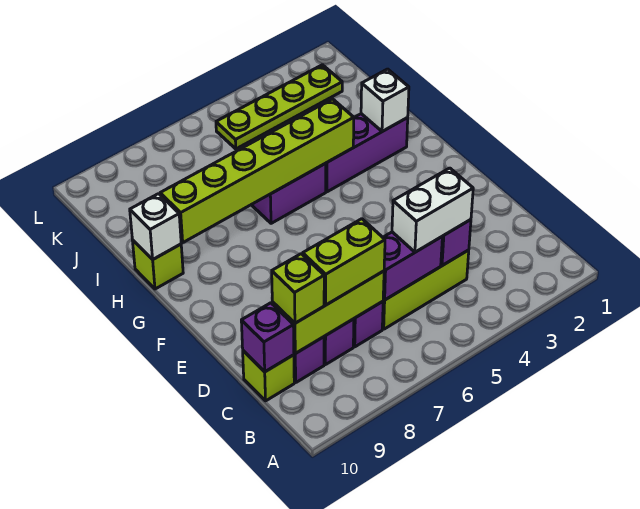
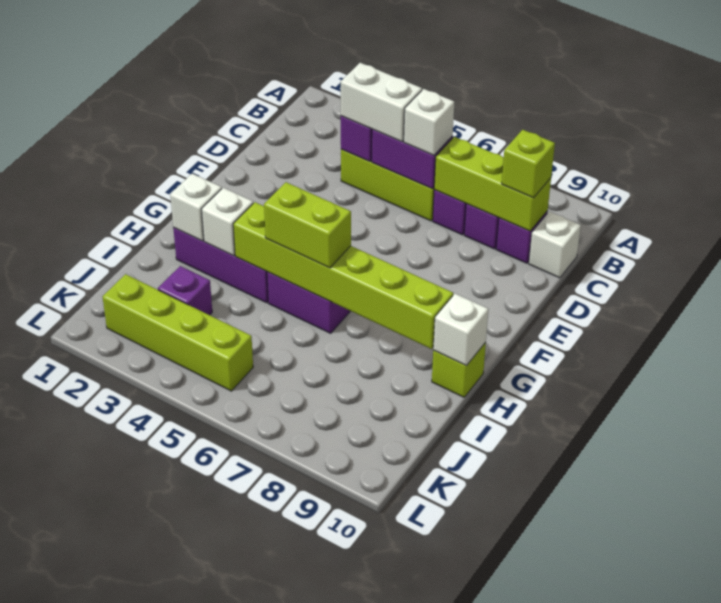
none -> white brick C6 level 3
lime brick C7:C8 level 3 -> lime brick H5:H6 level 3
lime brick C10 level 1 -> white brick C10 level 1
purple brick C10 level 2 -> purple brick J3 level 1
none -> white brick H3 level 2
lime plate K2:K5 level 1 -> lime brick K2:K5 level 1

